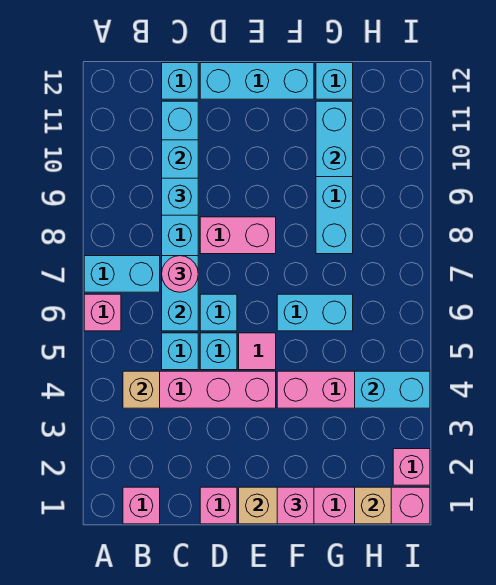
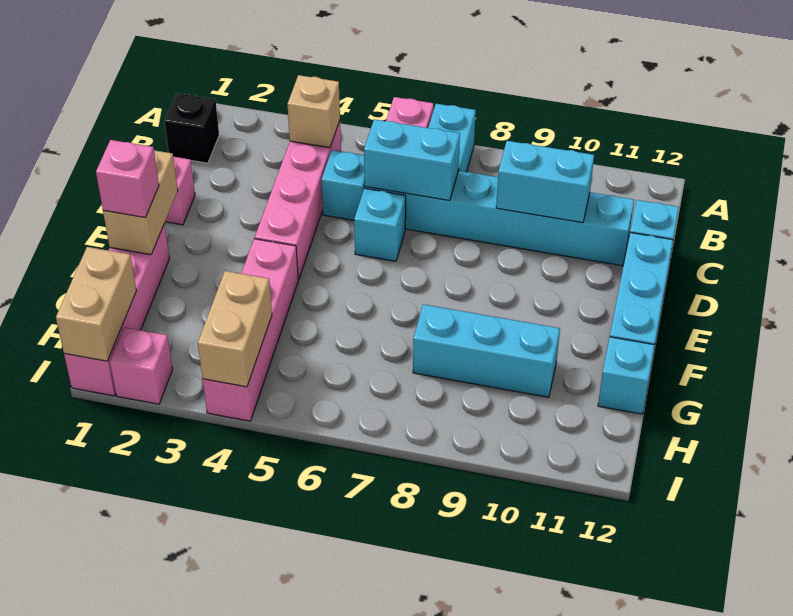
pink brick B1 level 1 -> black brick B1 level 1
pink round brick C7 level 3 -> none
cyan brick C9 level 3 -> none
cyan brick D5 level 1 -> none
pink brick D8:E8 level 1 -> none
pink tile E5 level 1 -> none
cyan brick F6:G6 level 1 -> none
cyan brick G10:G11 level 2 -> none
tan brick H1 level 2 -> tan brick H1:I1 level 2
cyan brick H4:I4 level 2 -> tan brick H4:I4 level 2

